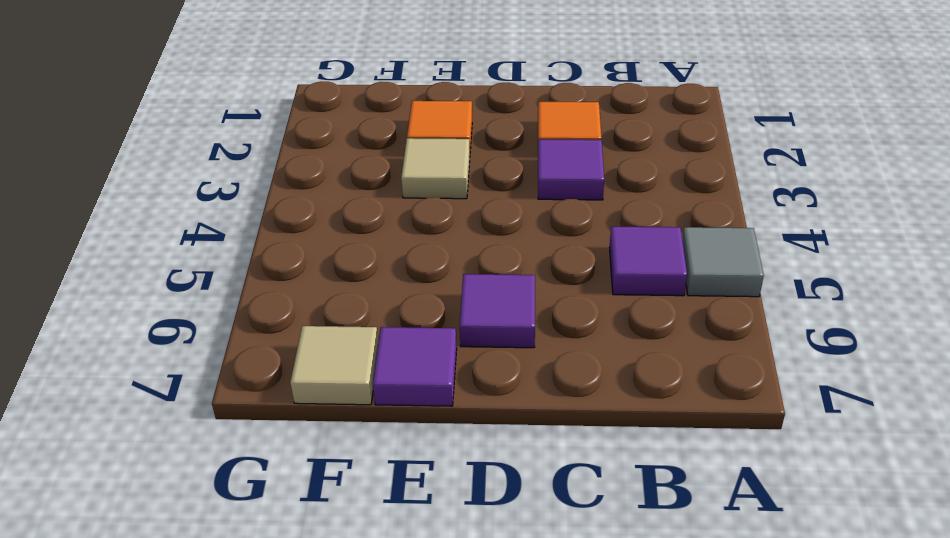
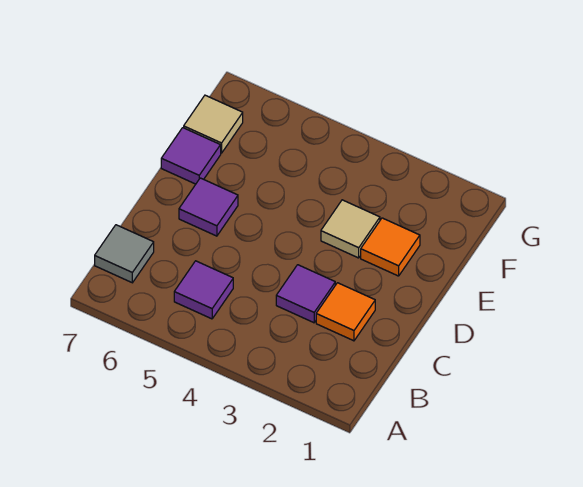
grey tile A5 level 1 -> grey tile B7 level 1

